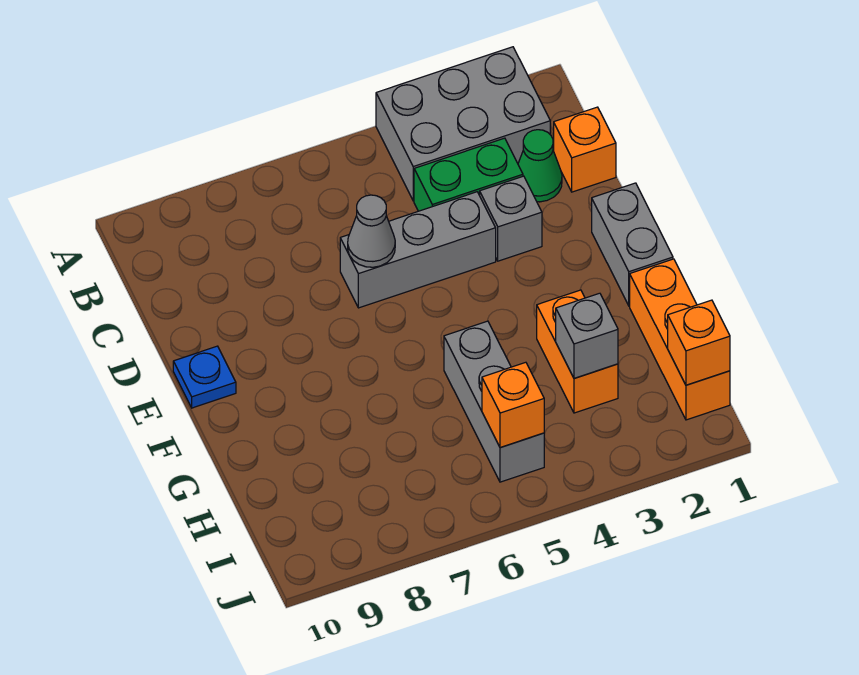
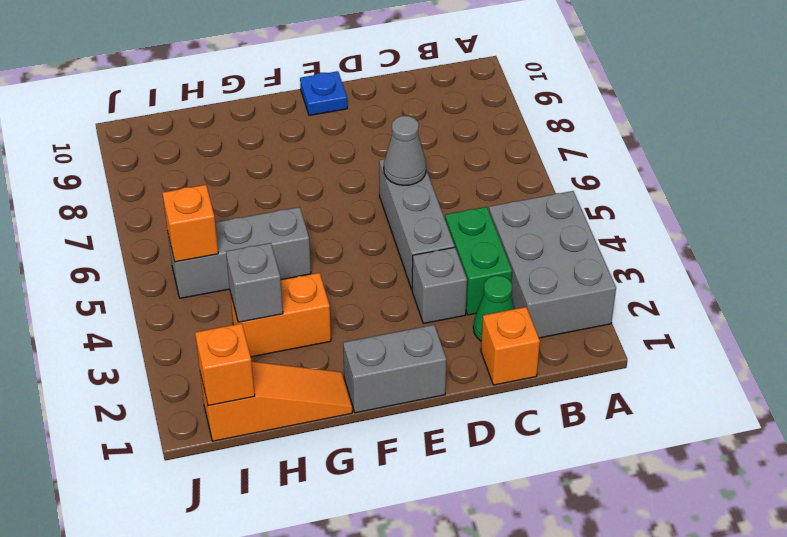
orange brick G1:I1 level 1 -> orange slope G1:I1 level 1 top I

